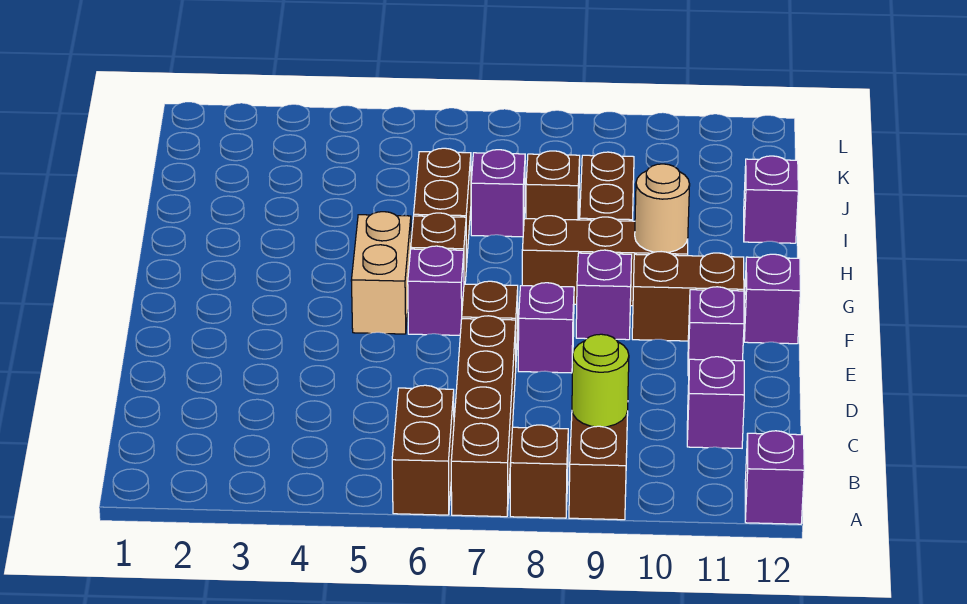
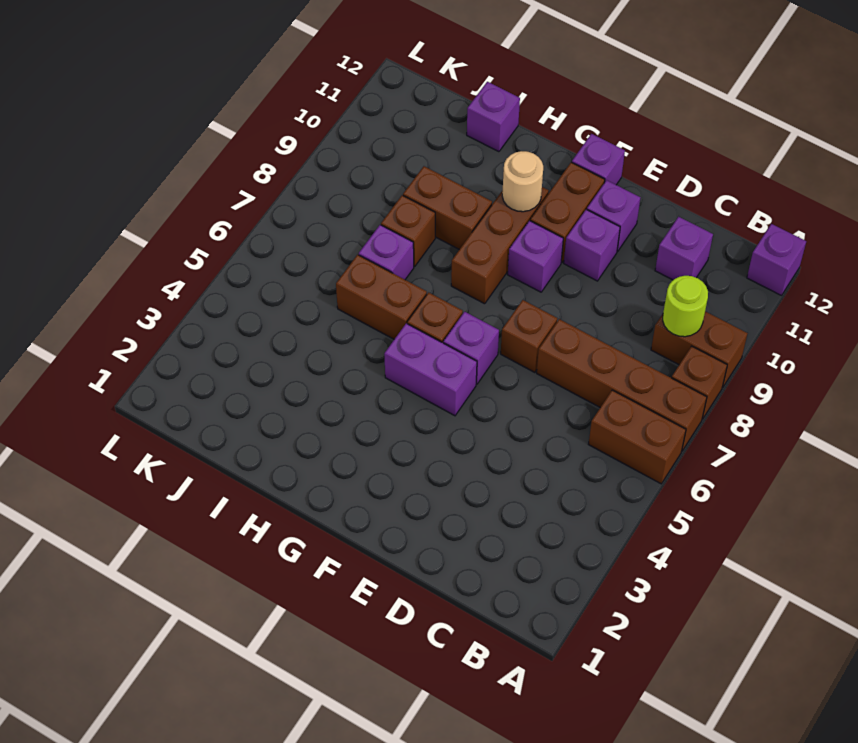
purple brick E8 level 1 -> purple brick E10 level 1
tan brick F5:G5 level 1 -> purple brick F5:G5 level 1

